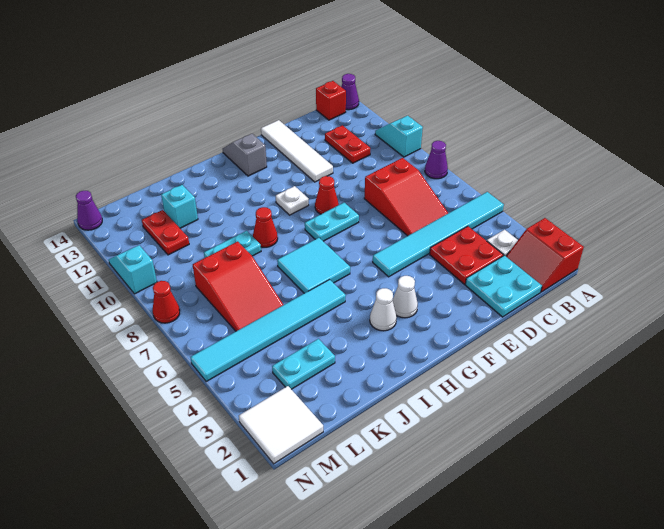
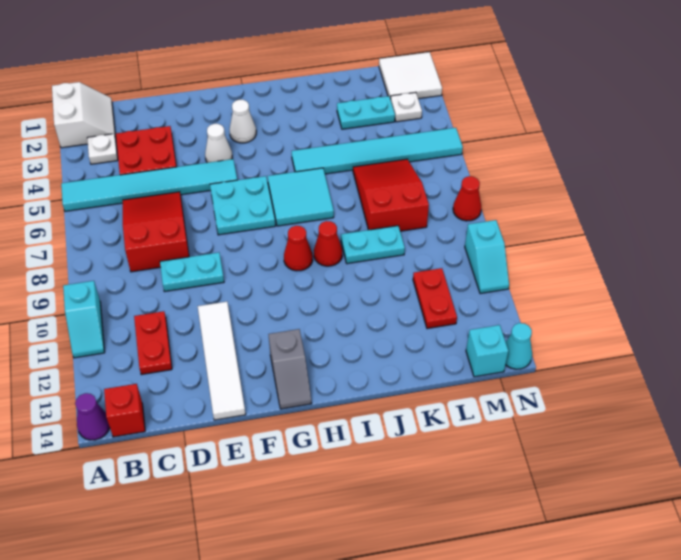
red slope A1:B2 level 1 top A -> white slope A1:B2 level 1 top A
purple cone A8 level 1 -> none
cyan plate C1:D2 level 1 -> cyan plate F6:G7 level 1
cyan plate F8:G8 level 1 -> cyan plate D9:E9 level 1
red cone F9 level 1 -> red cone H9 level 1
white plate G10 level 1 -> white plate M3 level 1
white cone H3 level 1 -> white cone F4 level 1
cyan brick K12 level 1 -> cyan brick M14 level 1
purple cone N14 level 1 -> cyan cone N14 level 1

